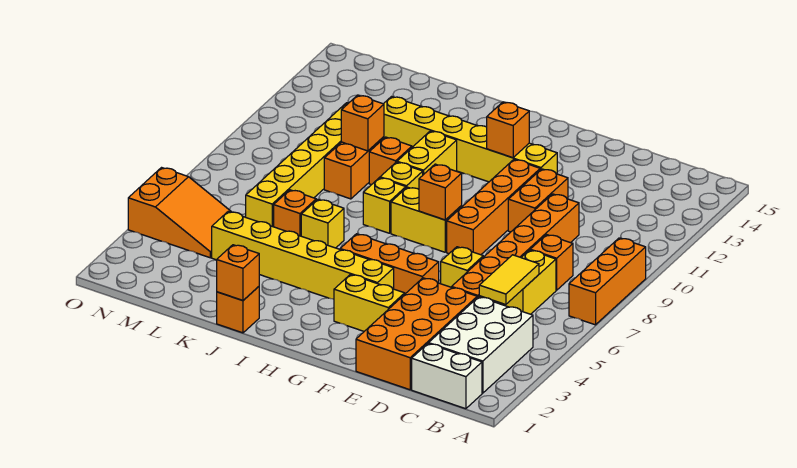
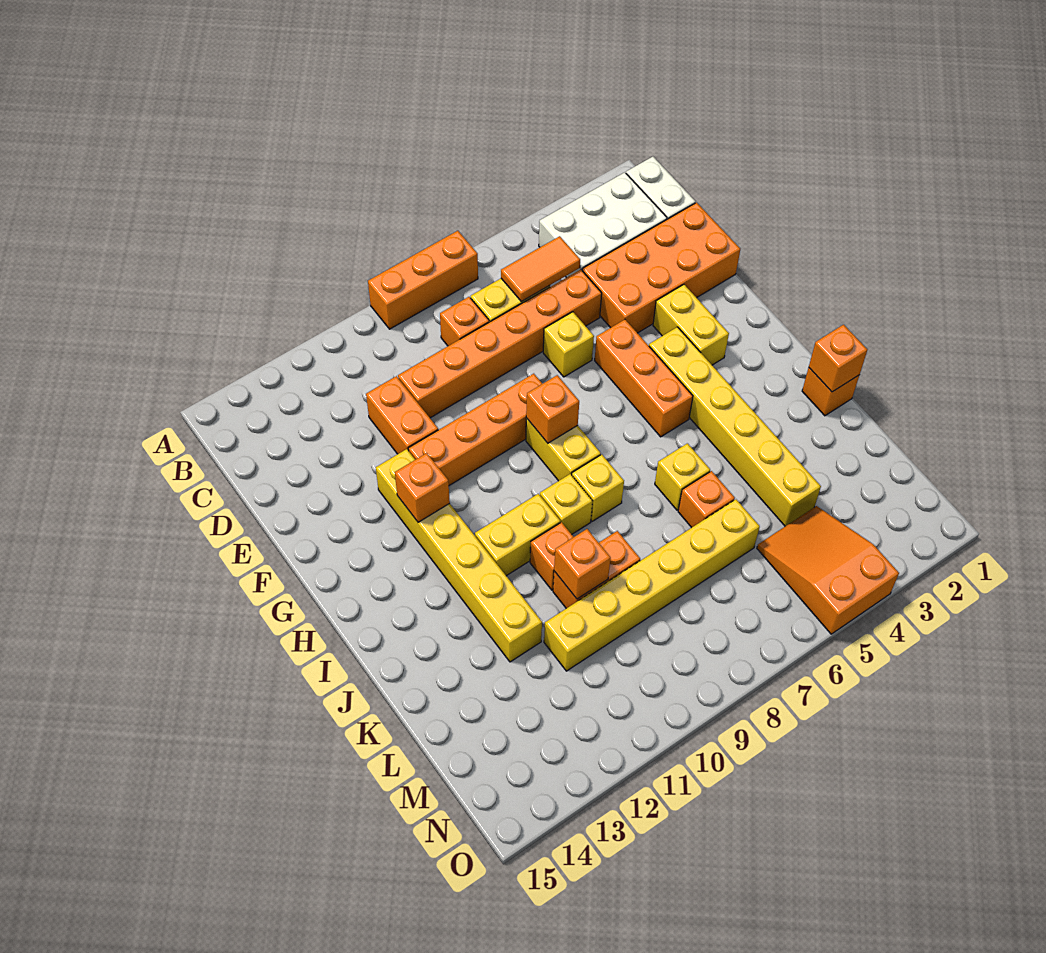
yellow tile C5:C6 level 2 -> orange tile C5:C6 level 2
orange brick E10:E11 level 1 -> orange brick D11:E11 level 1

